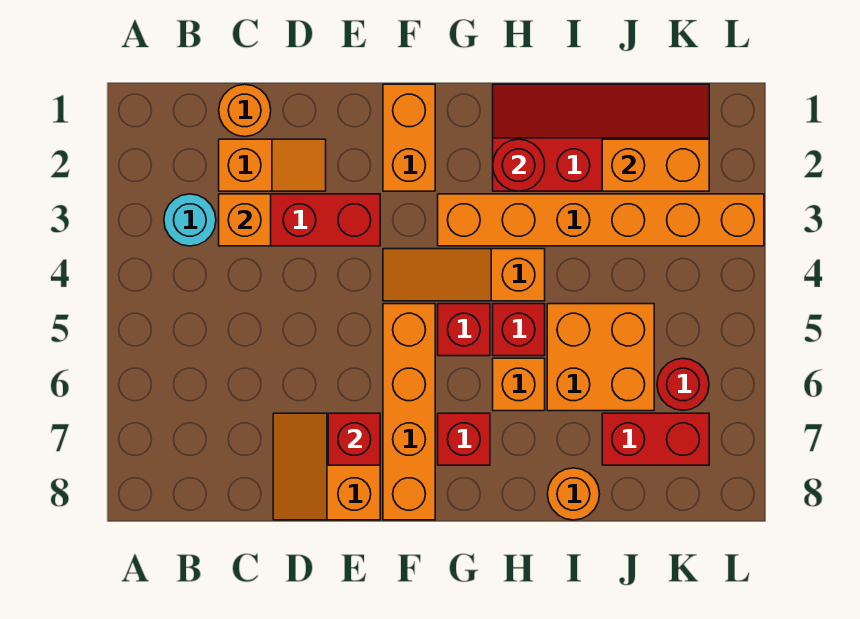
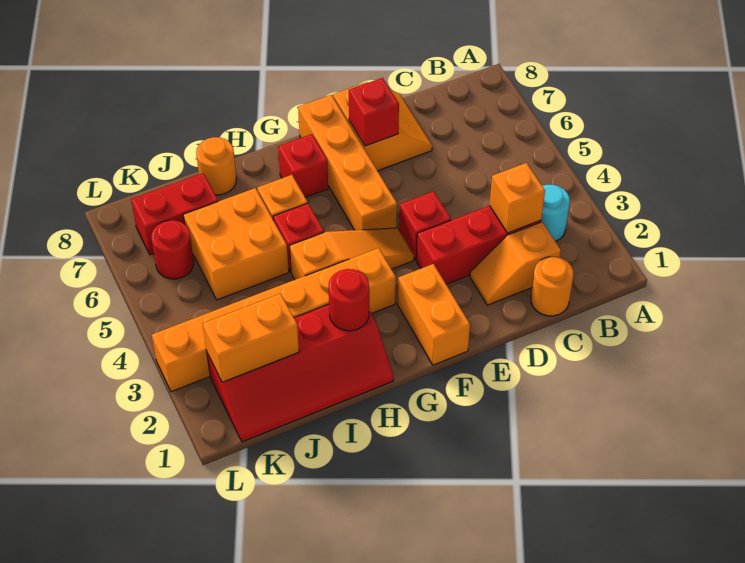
red brick G5 level 1 -> red brick E4 level 1

